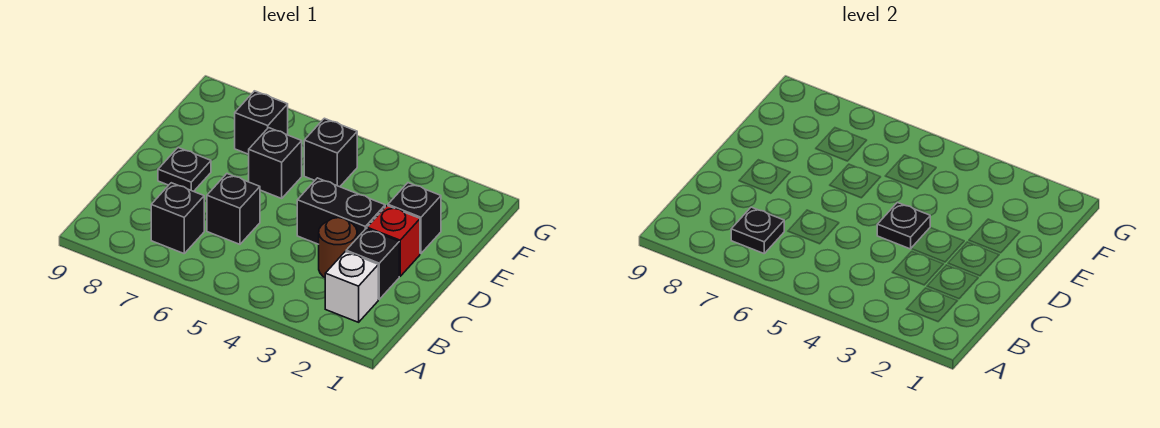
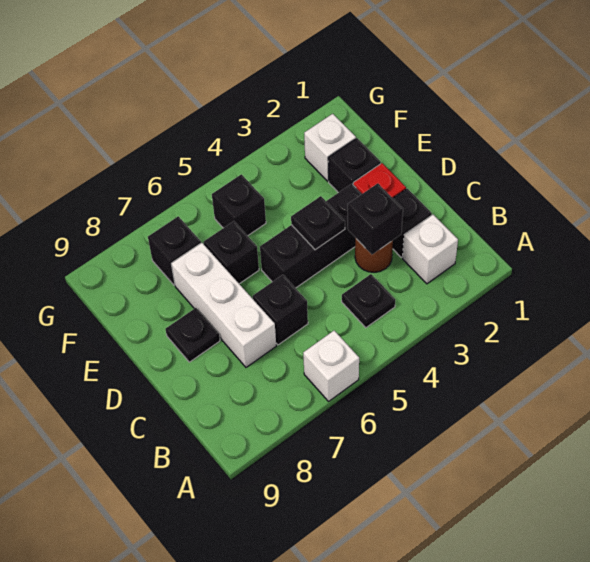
none -> white brick A6 level 1
black brick B7 level 1 -> black brick C3 level 2
black plate B7 level 2 -> black plate B4 level 1
none -> white brick C7:E7 level 1
black brick D3:D4 level 1 -> black brick D3:D5 level 1
none -> white brick F2 level 1

